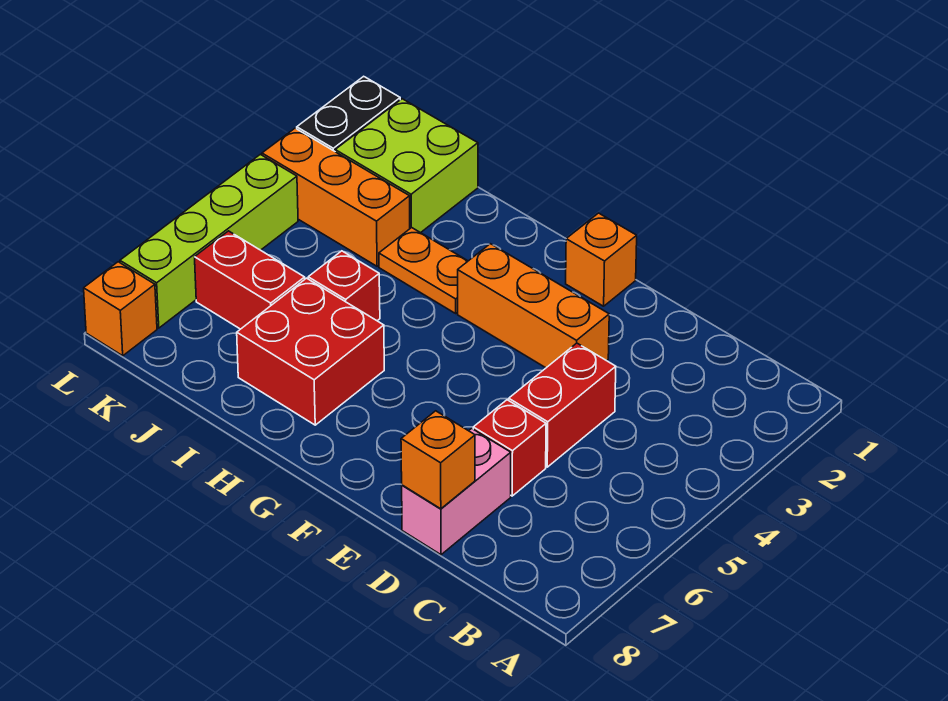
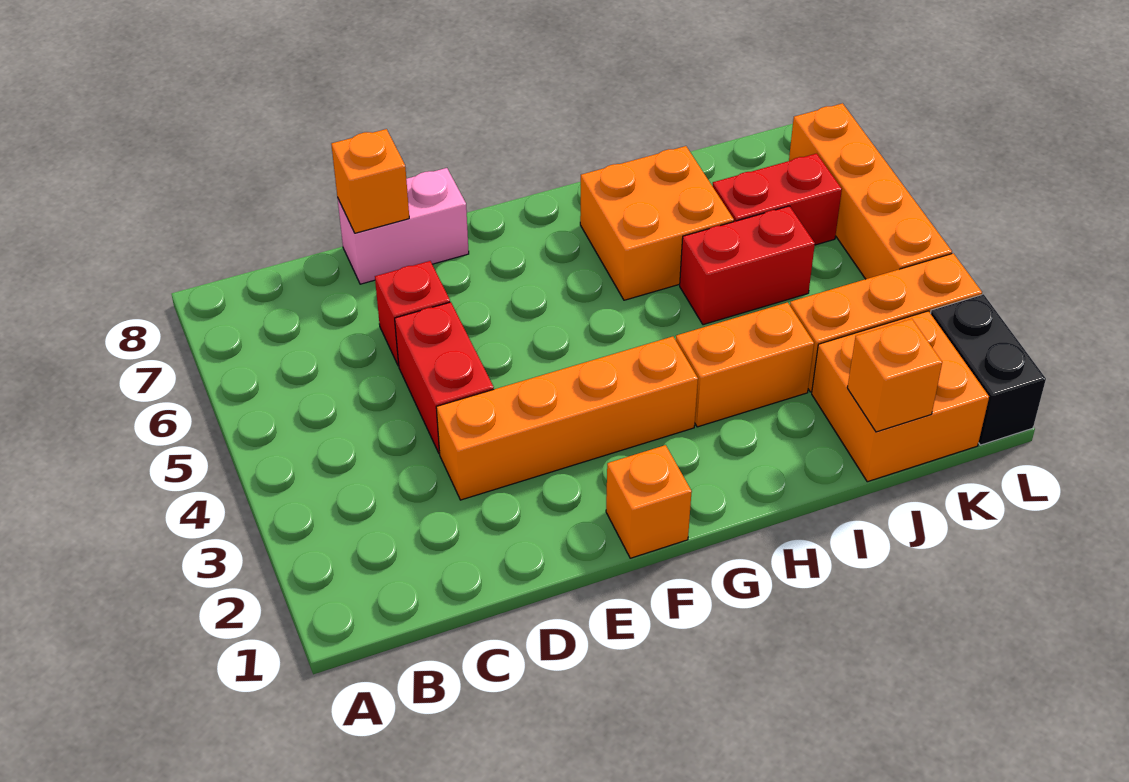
pink brick D7:D8 level 1 -> pink brick D8:E8 level 1
orange brick E3:G3 level 1 -> orange brick D3:G3 level 1
orange plate H3:I3 level 1 -> orange brick H3:I3 level 1
red brick H6:I7 level 1 -> orange brick H6:I7 level 1
red brick I5 level 1 -> red brick I5:J5 level 1
lime brick J1:K2 level 1 -> orange brick J1:K2 level 1
lime brick L4:L7 level 1 -> orange brick L4:L7 level 1
orange brick L8 level 1 -> orange brick J1 level 2

